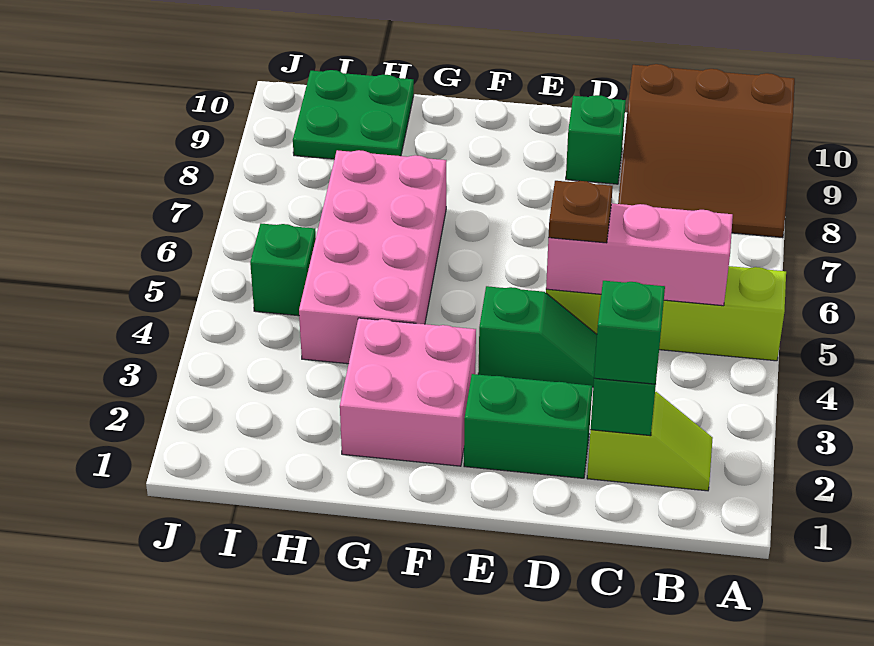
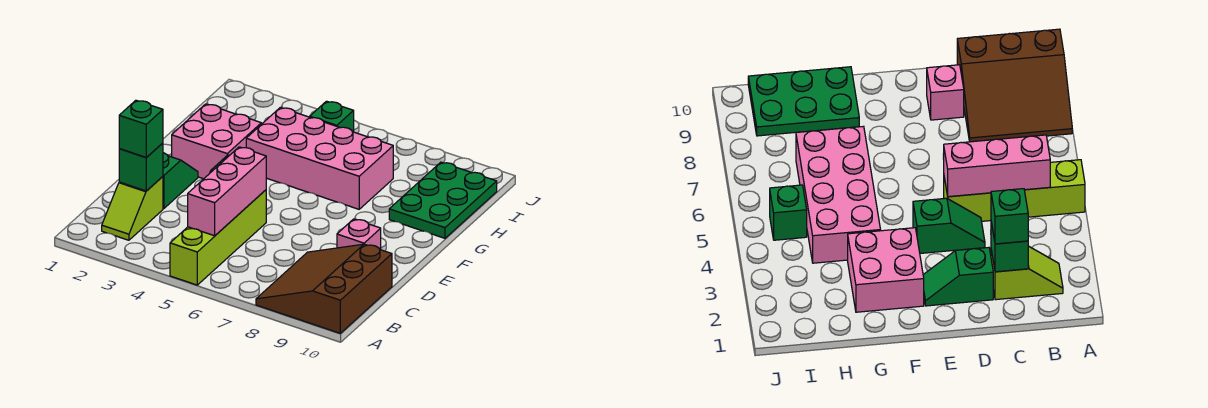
green brick D2:E2 level 1 -> green slope D2:E2 level 1 top D
brown plate D5 level 3 -> none
green brick D9 level 1 -> pink brick D9 level 1
green plate H9:I10 level 1 -> green plate G9:I10 level 1

